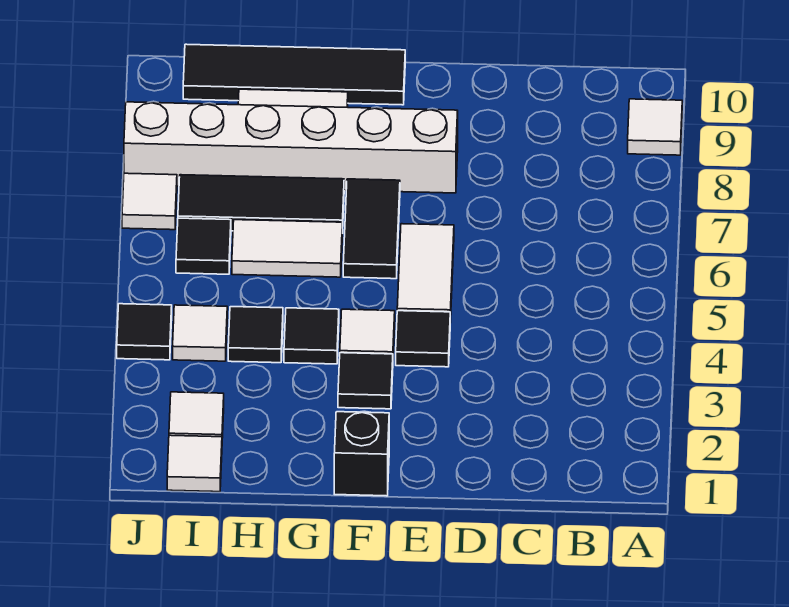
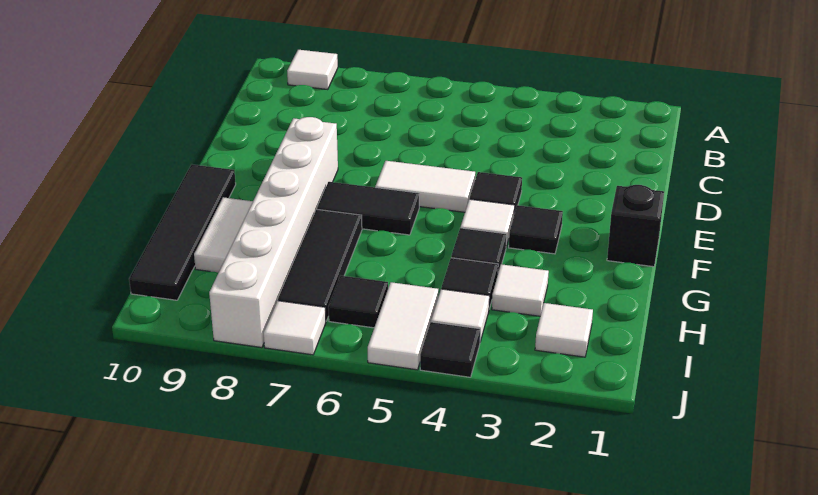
white tile G6:H6 level 1 -> white tile I5:J5 level 1
white tile I1 level 1 -> white tile H3 level 1

